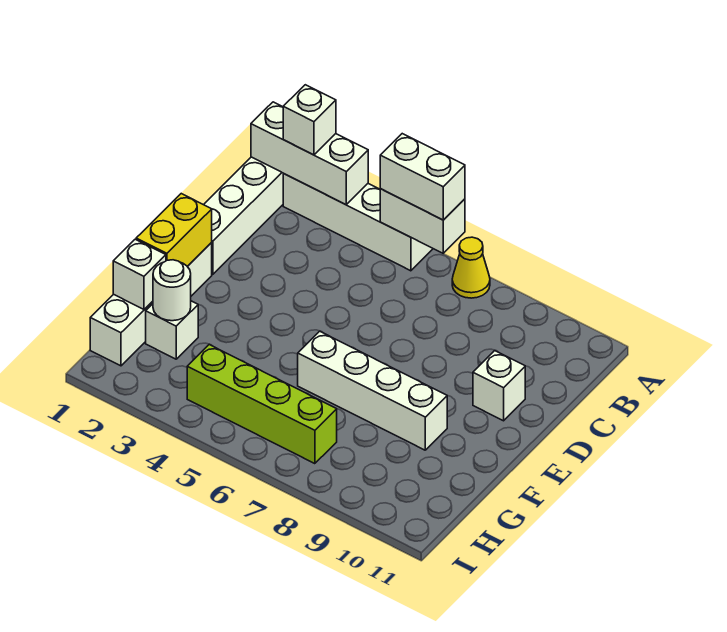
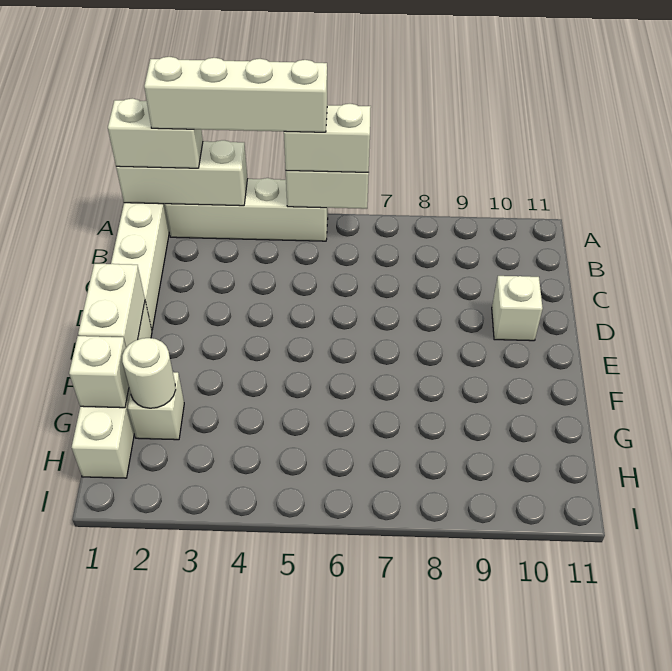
white brick A2 level 3 -> white brick A1:A2 level 3
yellow cone A7 level 1 -> none
yellow brick E1:F1 level 2 -> white brick E1:F1 level 2
white brick F6:F9 level 1 -> white brick A2:A5 level 4
lime brick H4:H7 level 1 -> none

